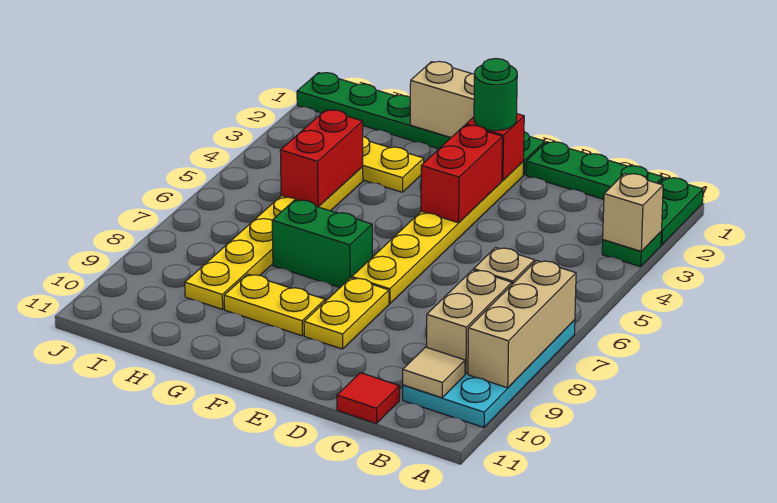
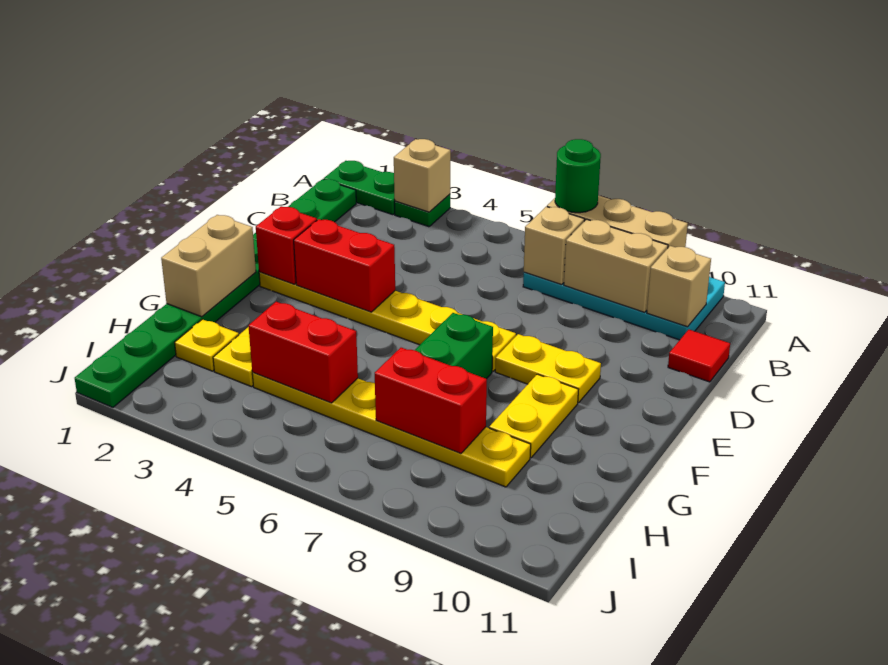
tan tile B10 level 2 -> tan brick B10 level 2
green round brick E2 level 3 -> green round brick A7 level 3
none -> yellow plate H2 level 1
none -> red brick H7:H8 level 2

